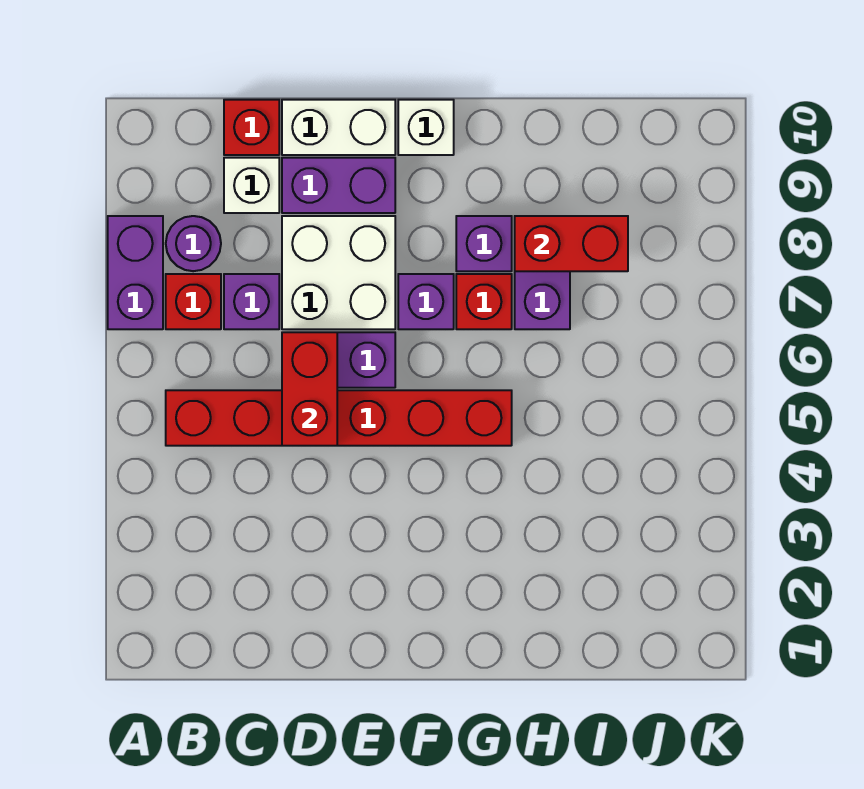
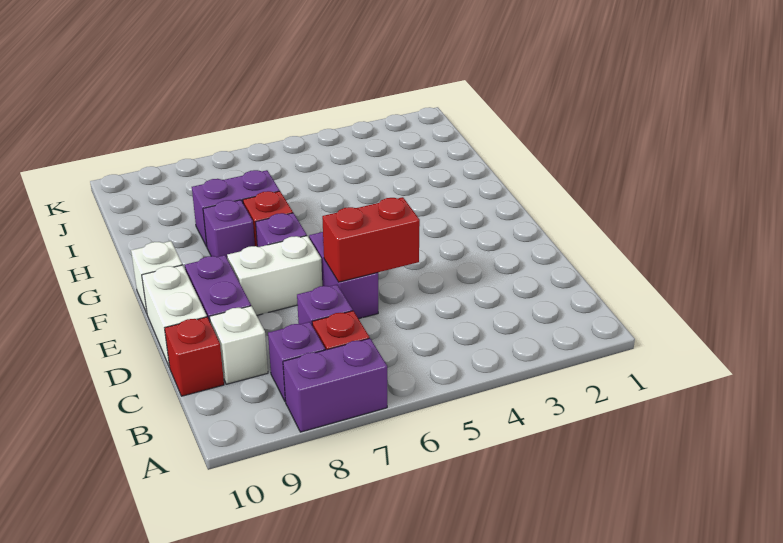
red brick B5:G5 level 1 -> none
purple round brick B8 level 1 -> purple brick B8 level 1
white brick D7:E8 level 1 -> white brick E7:E8 level 1
red brick H8:I8 level 2 -> none

